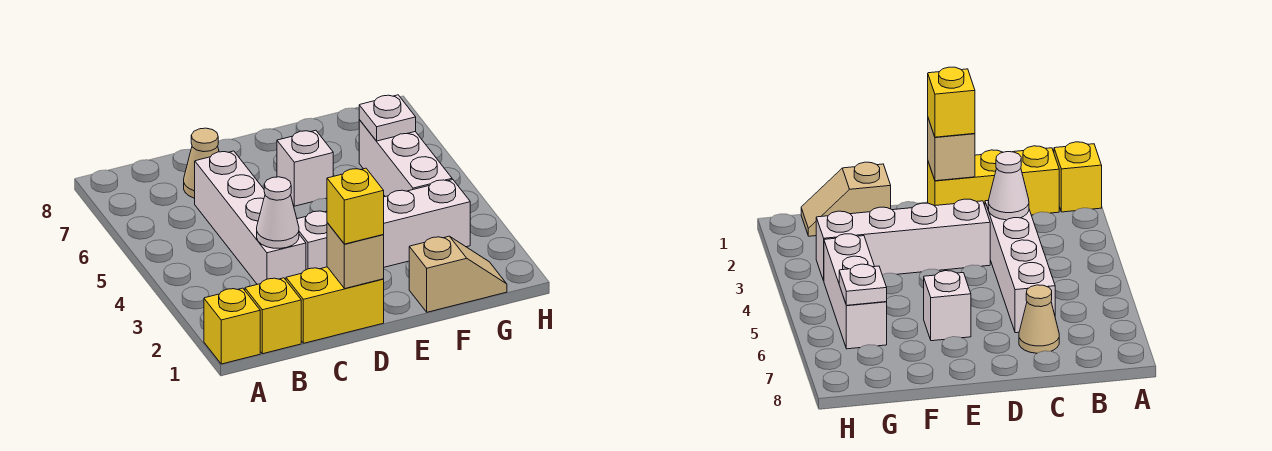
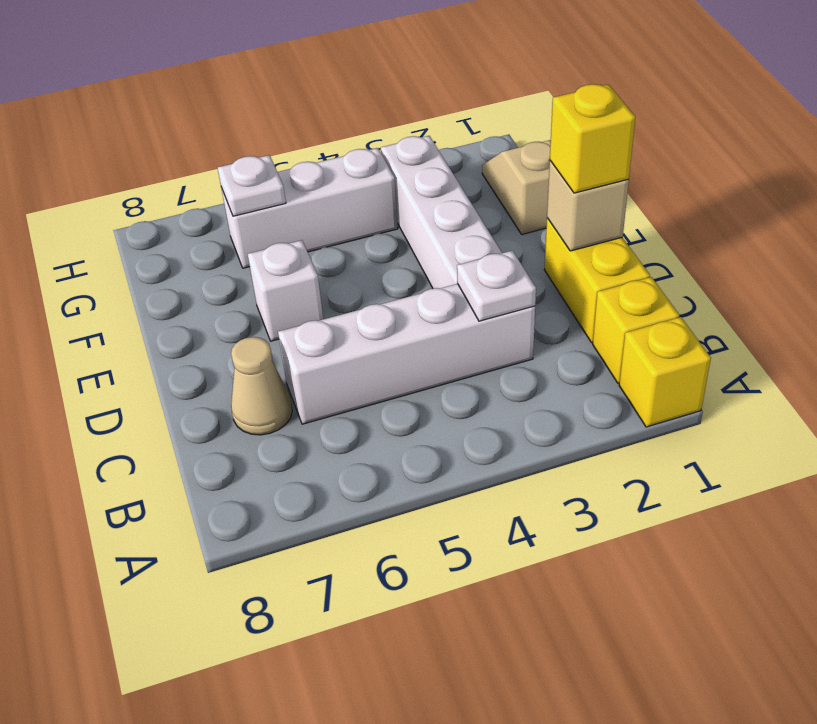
white cone C3 level 2 -> white plate C3 level 2

